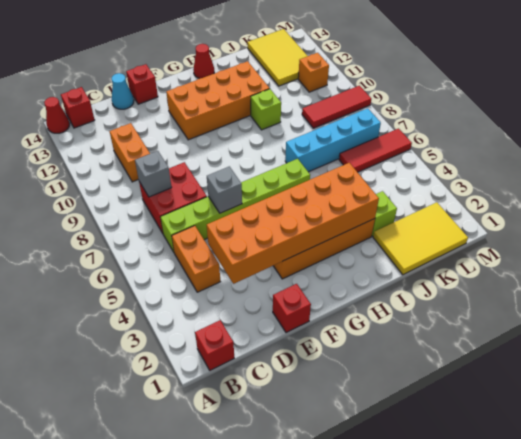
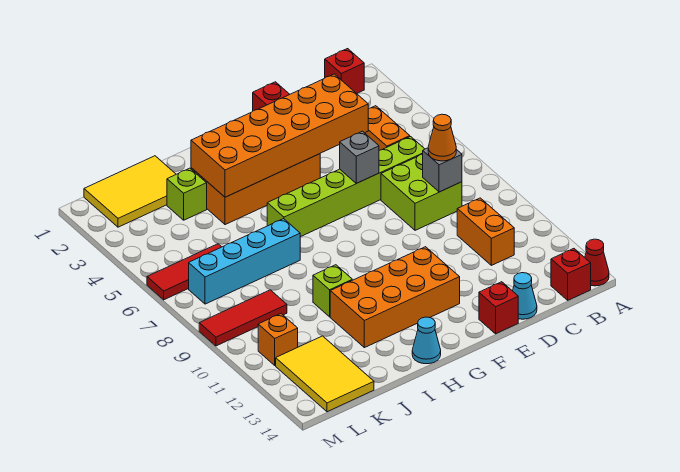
red brick C7:D8 level 1 -> lime brick C7:D8 level 1
none -> orange cone C8 level 3
red cone H14 level 1 -> cyan cone H14 level 1

